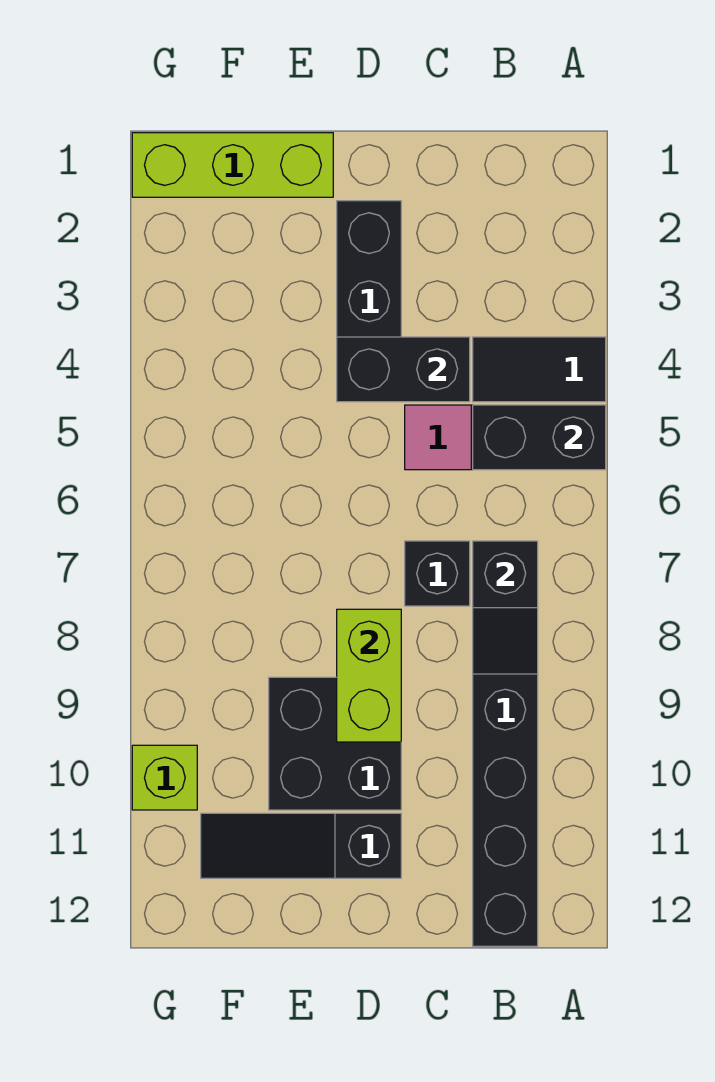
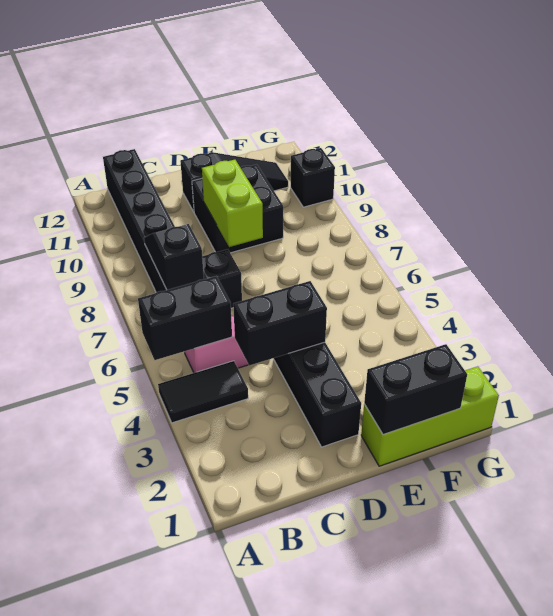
none -> black brick E1:F1 level 2
lime brick G10 level 1 -> black brick G10 level 1

